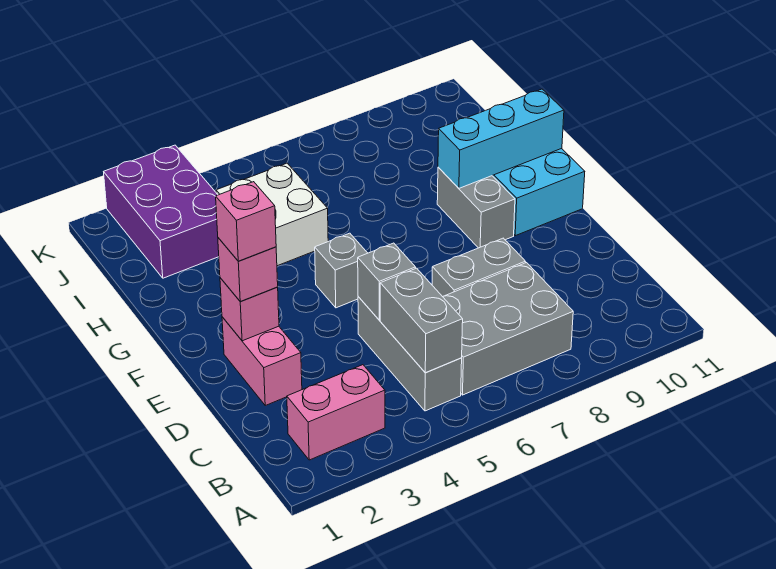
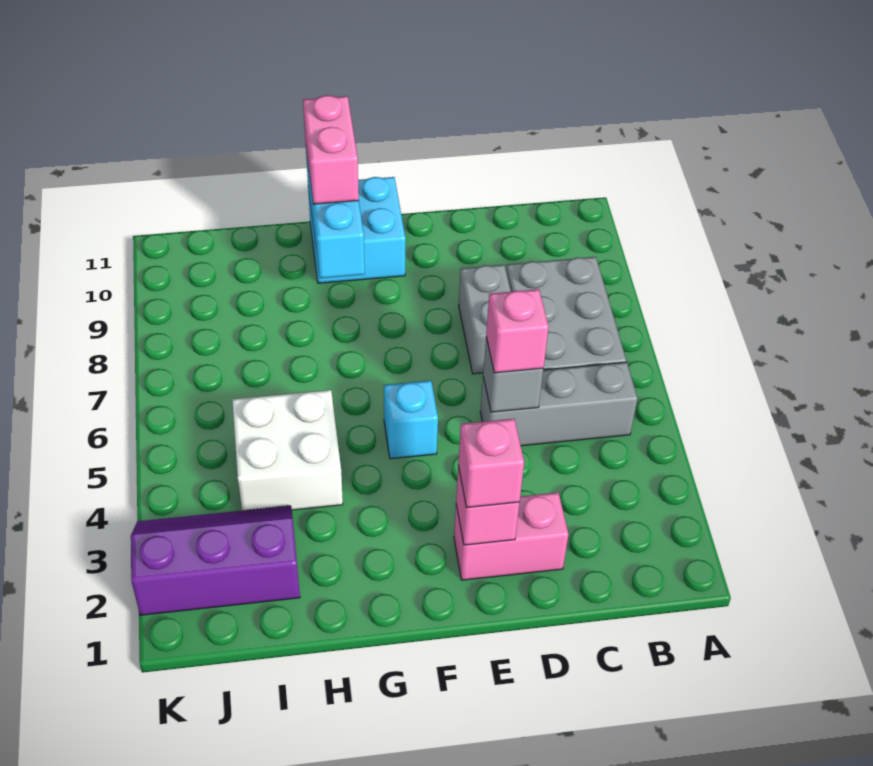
pink brick B2:B3 level 1 -> pink brick G10:G11 level 3
grey brick B5:C5 level 2 -> none
pink brick E2 level 4 -> pink brick D5 level 3
grey brick F5 level 1 -> cyan brick F5 level 1
grey brick F9:G9 level 1 -> none
purple brick I2:K3 level 1 -> purple slope I2:K3 level 1 top 2

